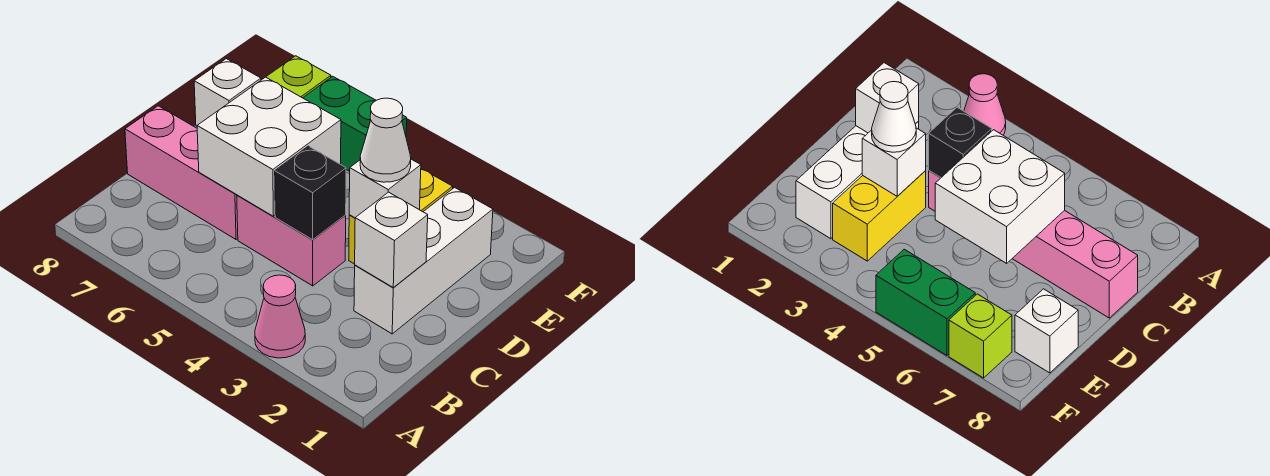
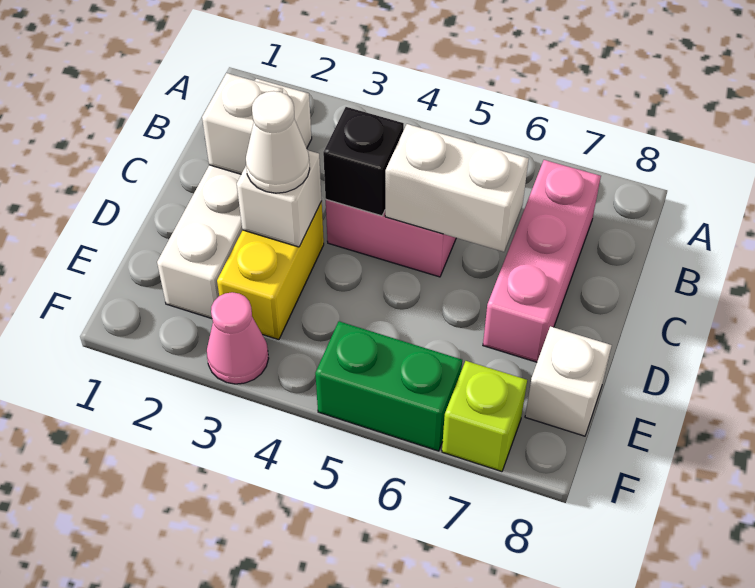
pink cone A3 level 1 -> pink cone F3 level 1
white brick C2:E2 level 1 -> white brick B2:E2 level 1
white brick C5:D6 level 2 -> white brick C5:C6 level 2
pink brick C6:C8 level 1 -> pink brick B7:D7 level 1

